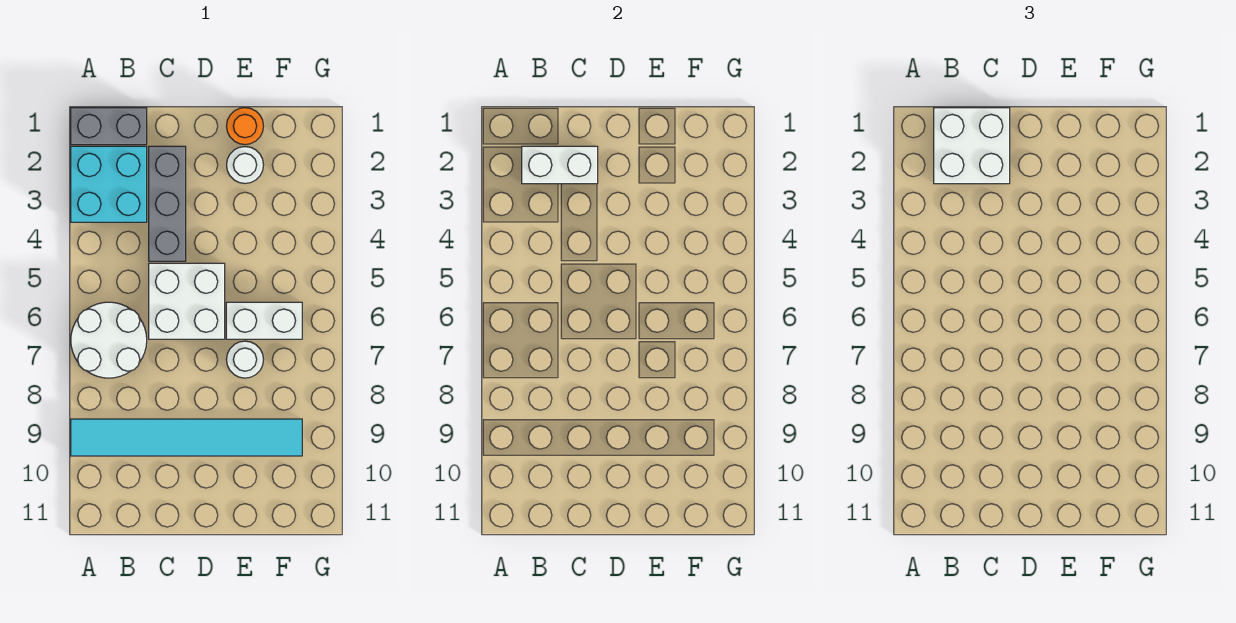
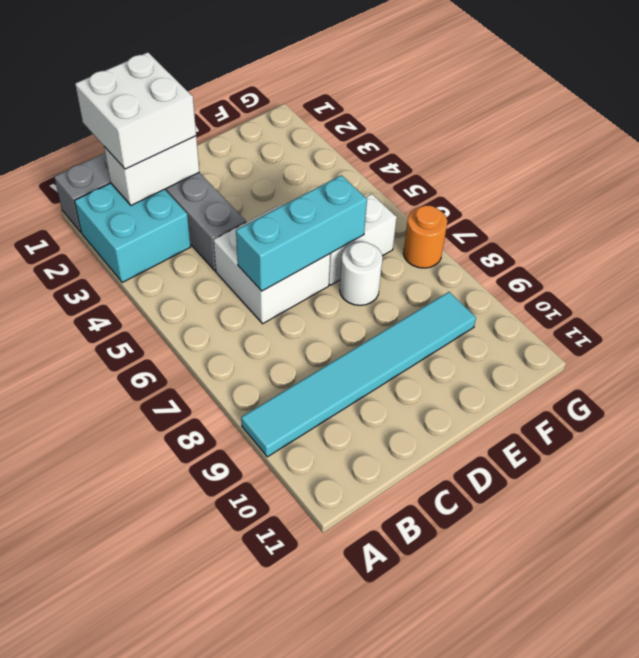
white round brick A6:B7 level 1 -> none
none -> cyan brick C6:E6 level 2
orange round brick E1 level 1 -> orange round brick G7 level 1
white round brick E2 level 1 -> none

